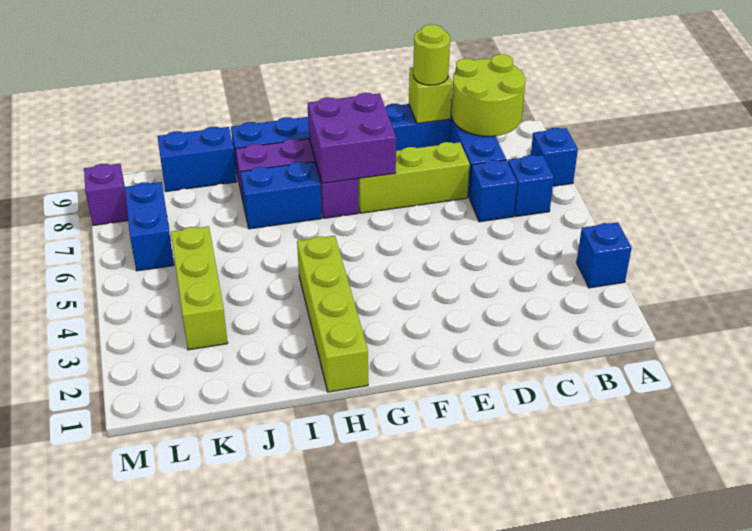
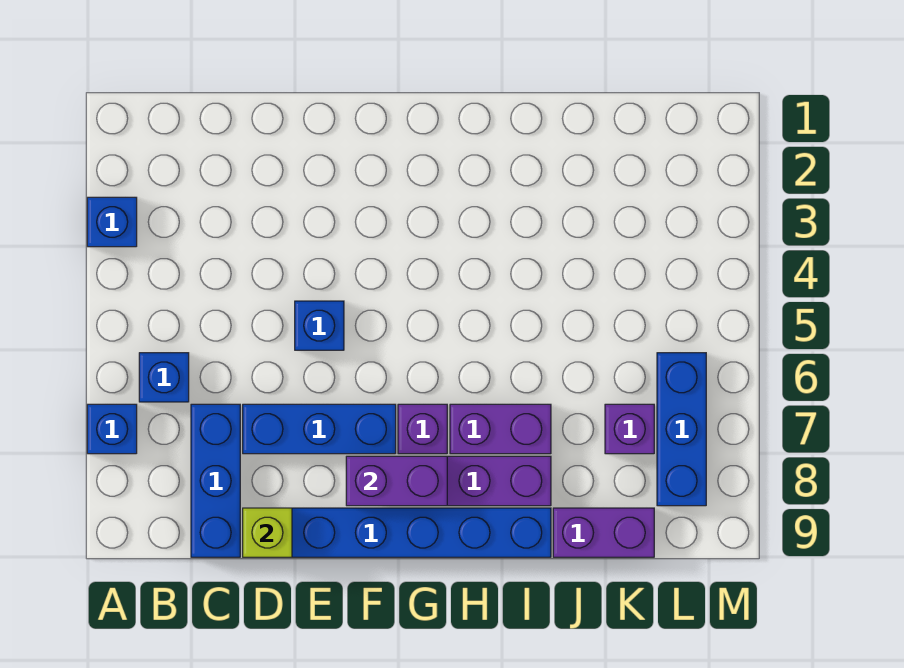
lime round brick B8:C9 level 2 -> none
blue brick C6 level 1 -> blue brick E5 level 1
lime brick D7:F7 level 1 -> blue brick D7:F7 level 1
lime round brick D9 level 3 -> none
purple brick F7:G8 level 2 -> purple brick F8:G8 level 2
lime brick H1:H4 level 1 -> none
blue brick H7:I7 level 1 -> purple brick H7:I7 level 1
blue brick J9:K9 level 1 -> purple brick J9:K9 level 1
lime brick K3:K5 level 1 -> none
blue brick L6:L7 level 1 -> blue brick L6:L8 level 1
purple brick M8 level 1 -> purple brick K7 level 1

